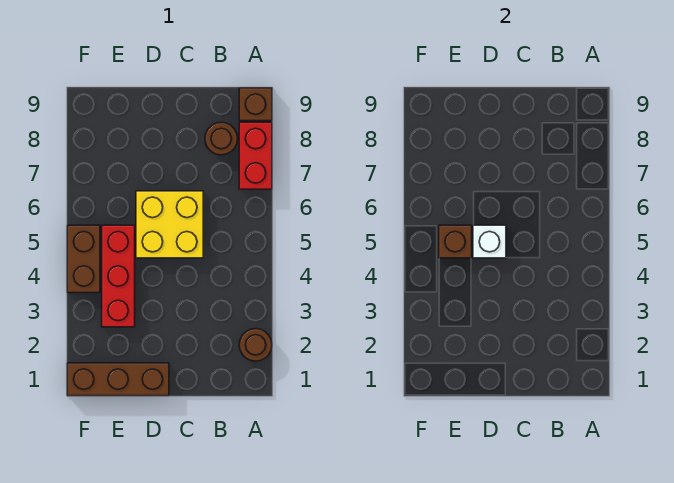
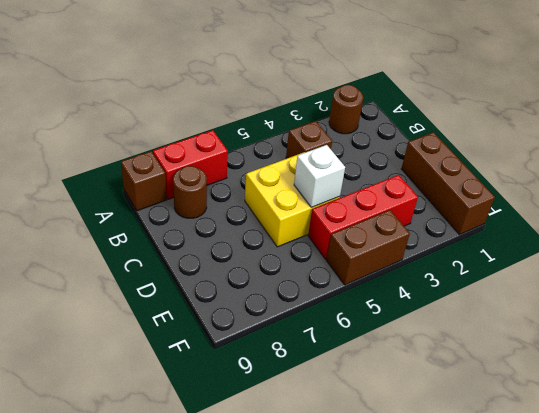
brown brick E5 level 2 -> brown brick B4 level 1

